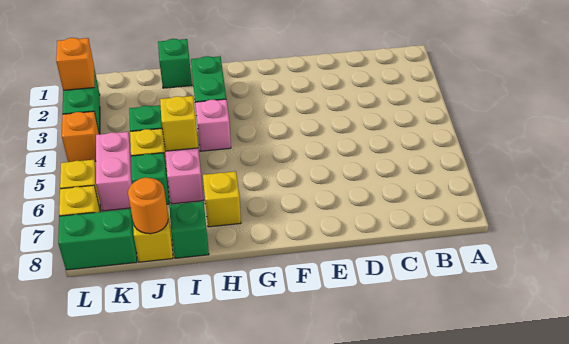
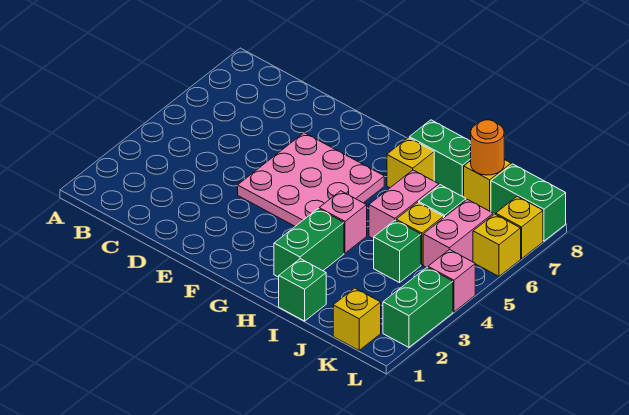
none -> pink plate E4:G6 level 1
yellow brick I5 level 2 -> yellow brick K1 level 1
green brick I8 level 1 -> green brick H8:I8 level 1
orange brick L2 level 2 -> none
orange brick L4 level 1 -> pink brick L4 level 1

